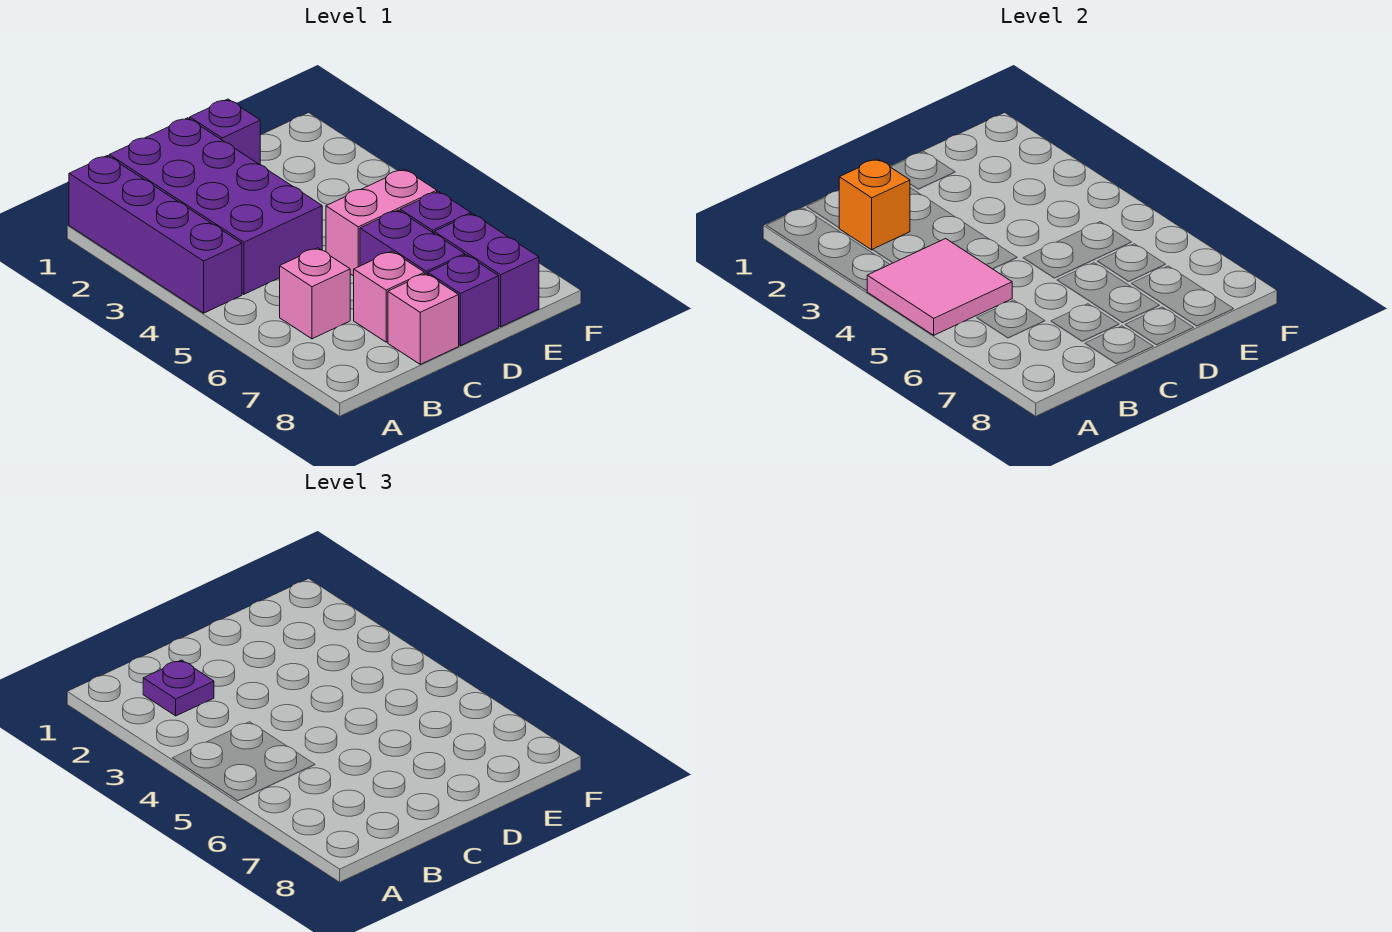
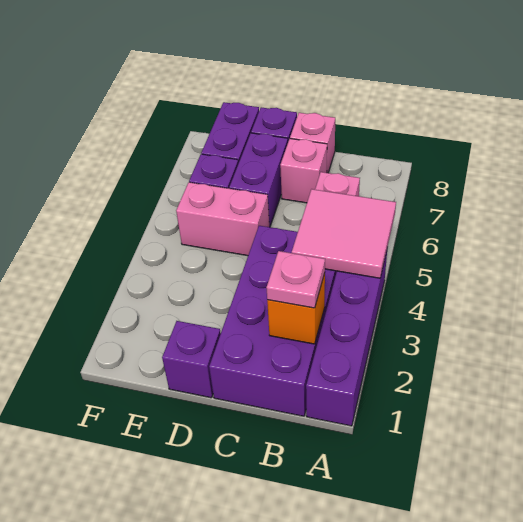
purple plate B2 level 3 -> pink plate B2 level 3

